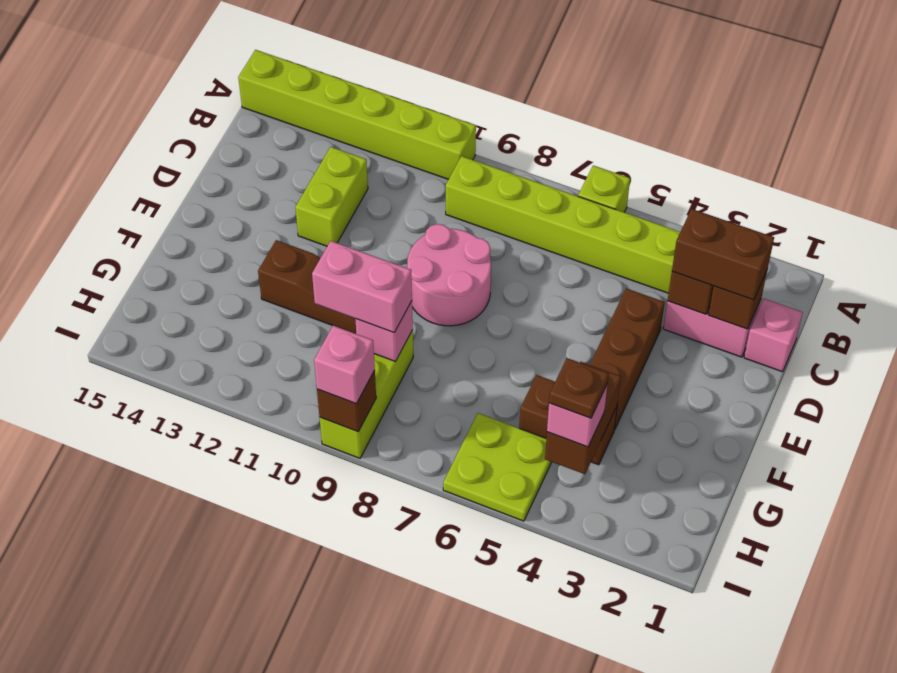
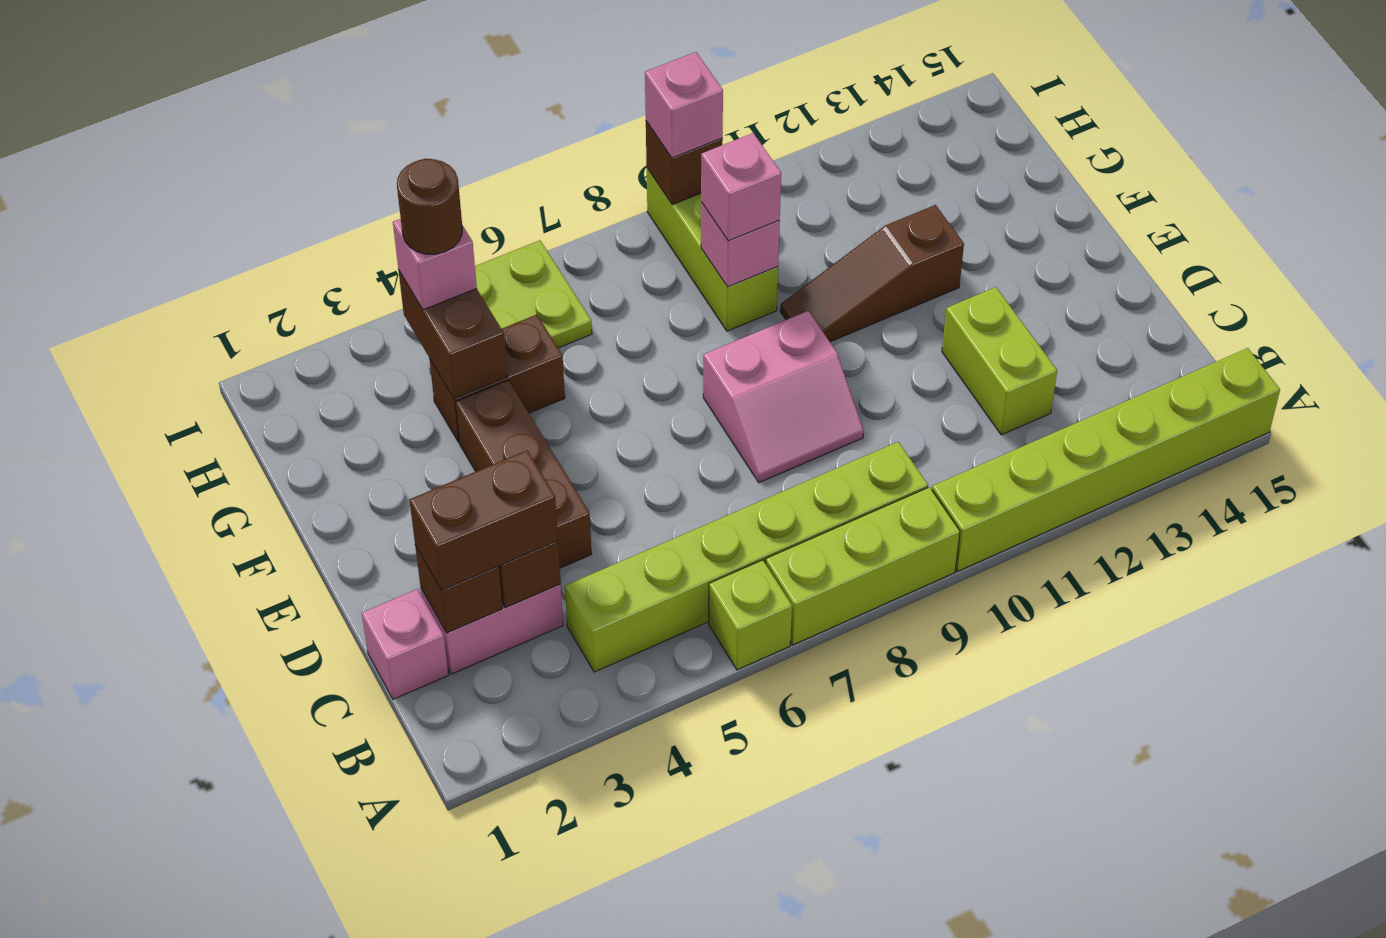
none -> lime brick A7:A9 level 1
pink round brick D8:E9 level 1 -> pink slope D8:E9 level 1 top E
pink brick G9:G10 level 3 -> pink brick G9 level 3
brown plate H4 level 4 -> brown round brick H4 level 4

